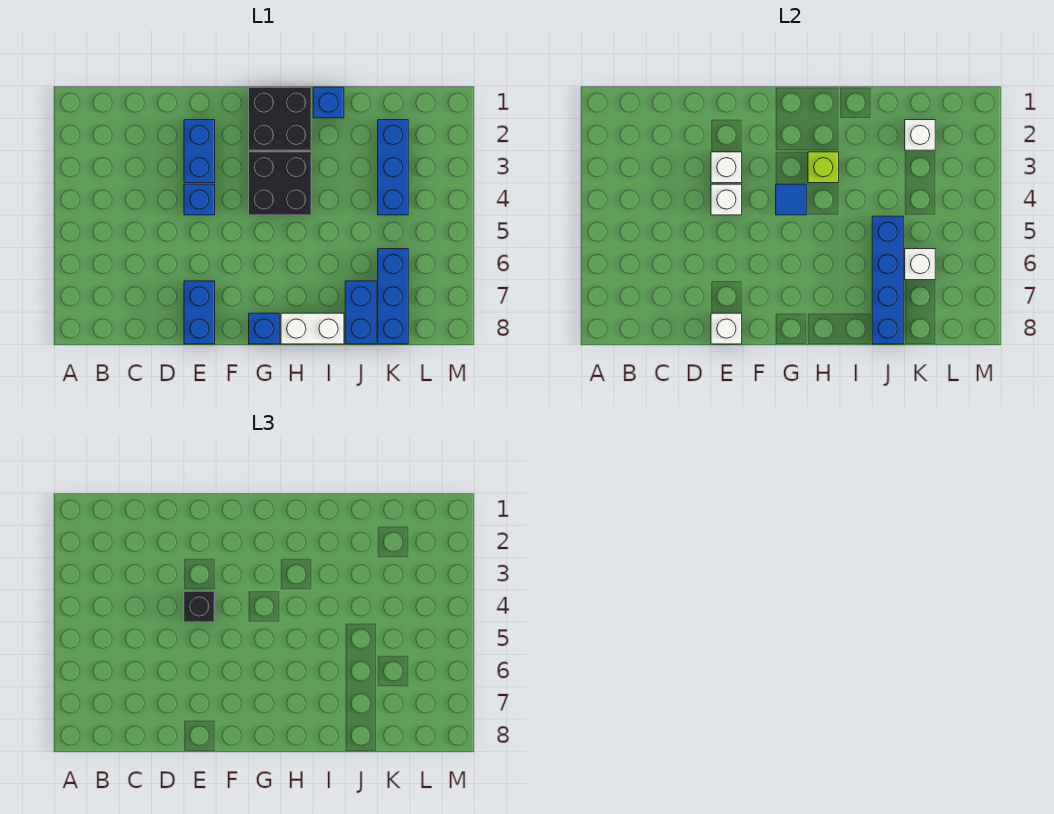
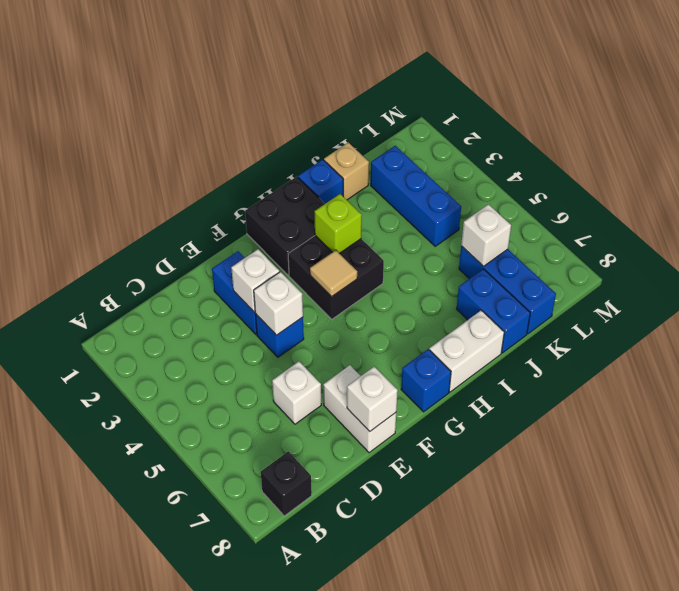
black brick E4 level 3 -> black brick B8 level 1
blue brick E7:E8 level 1 -> white brick E7:E8 level 1
blue tile G4 level 2 -> tan tile G4 level 2
none -> tan brick J1 level 1
blue brick J5:J8 level 2 -> none
white brick K2 level 2 -> white brick D6 level 1

